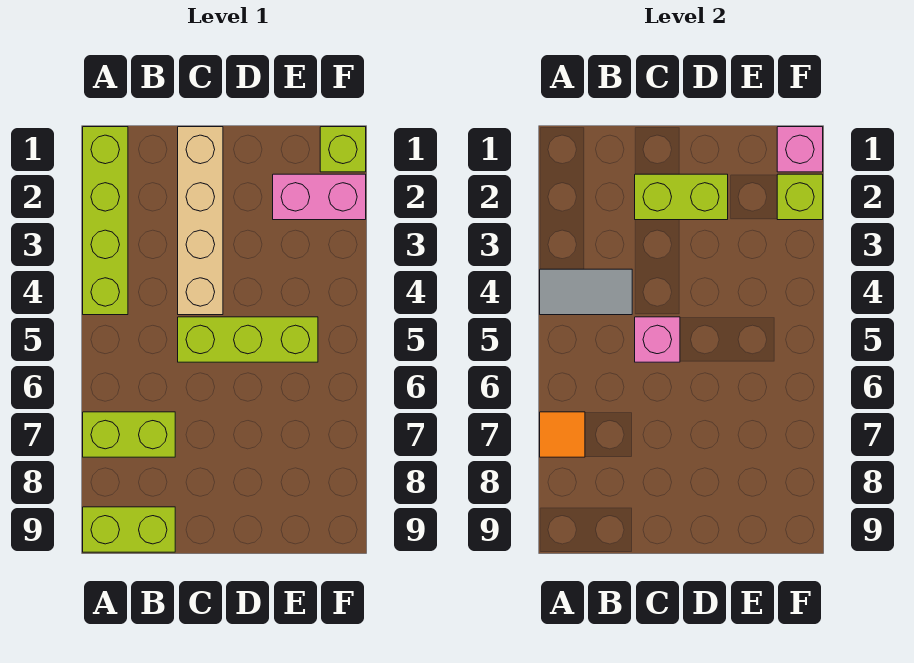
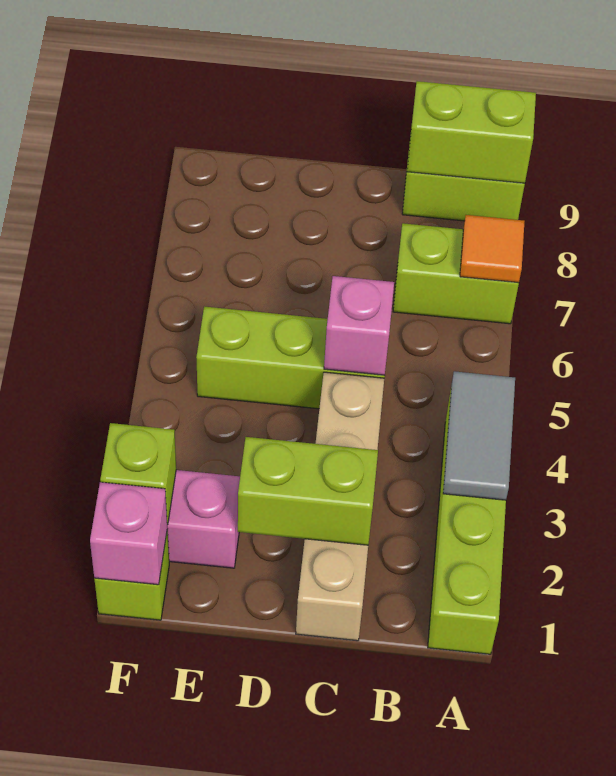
grey tile A4:B4 level 2 -> grey tile A3:A4 level 2
none -> lime brick A9:B9 level 2

